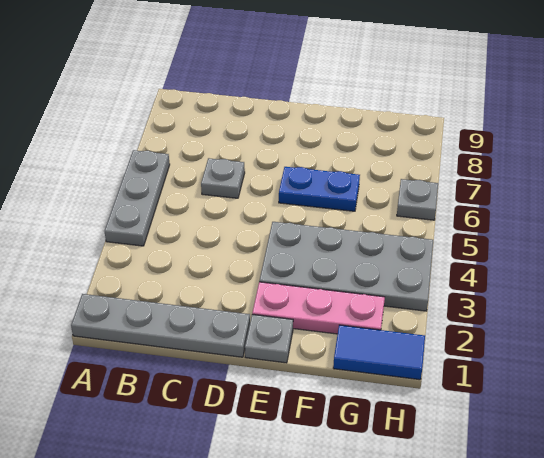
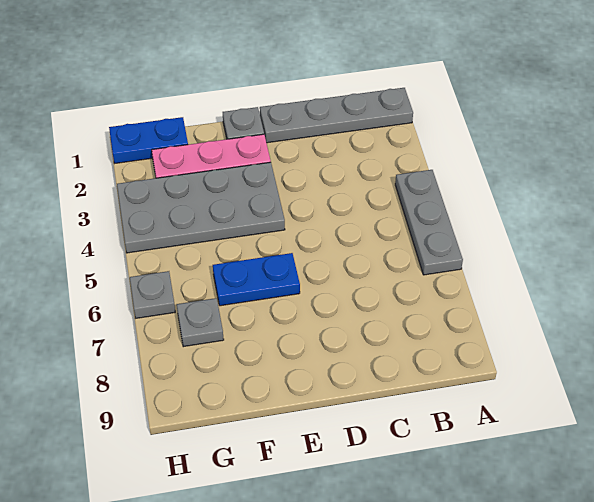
grey plate C6 level 1 -> grey plate G7 level 1
blue tile G1:H1 level 1 -> blue plate G1:H1 level 1

